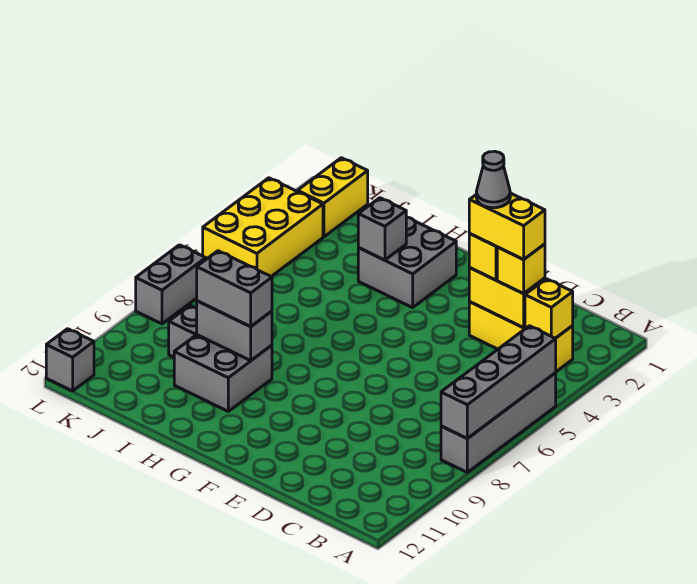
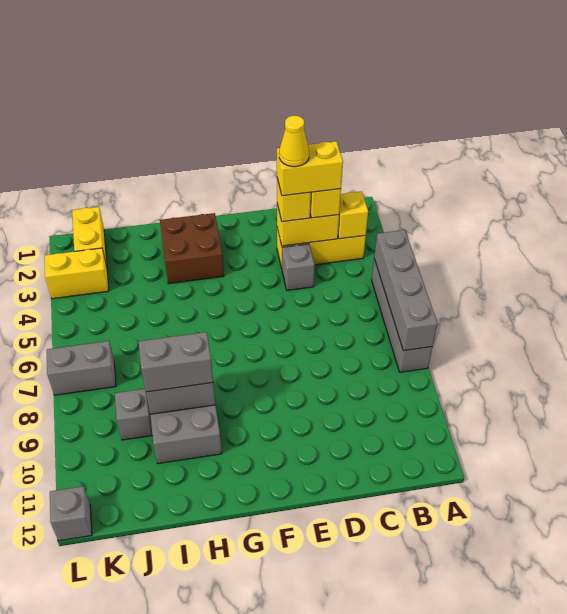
grey cone D3 level 5 -> yellow cone D3 level 5
grey brick G2:H3 level 1 -> brown brick G2:H3 level 1
grey brick H3 level 2 -> grey brick D4 level 1
yellow brick K3:L5 level 1 -> yellow brick K3:L3 level 1
grey brick L7:L8 level 1 -> grey brick K7:L7 level 1

